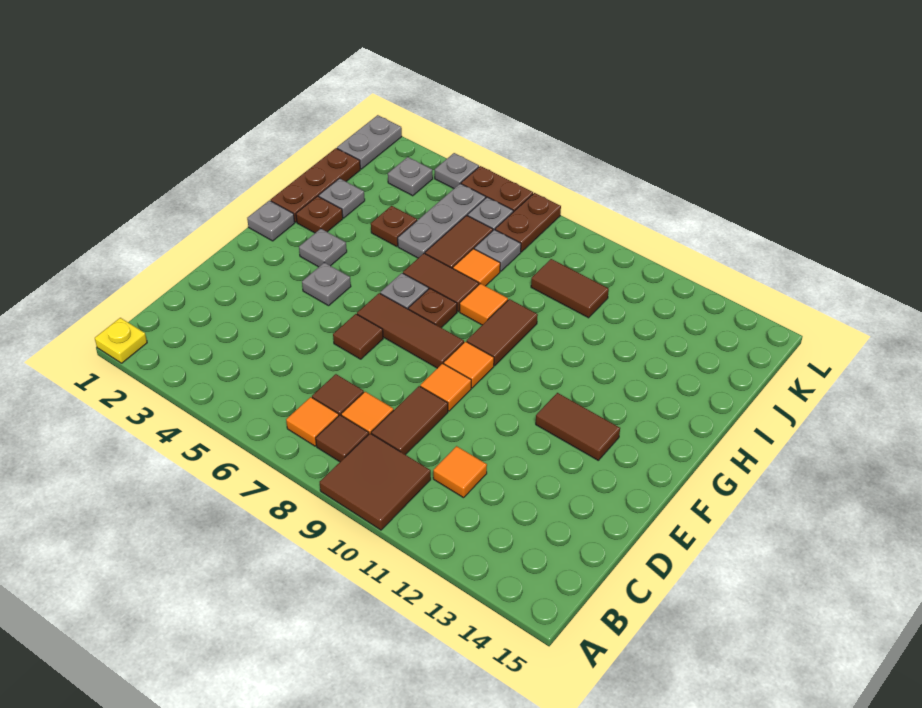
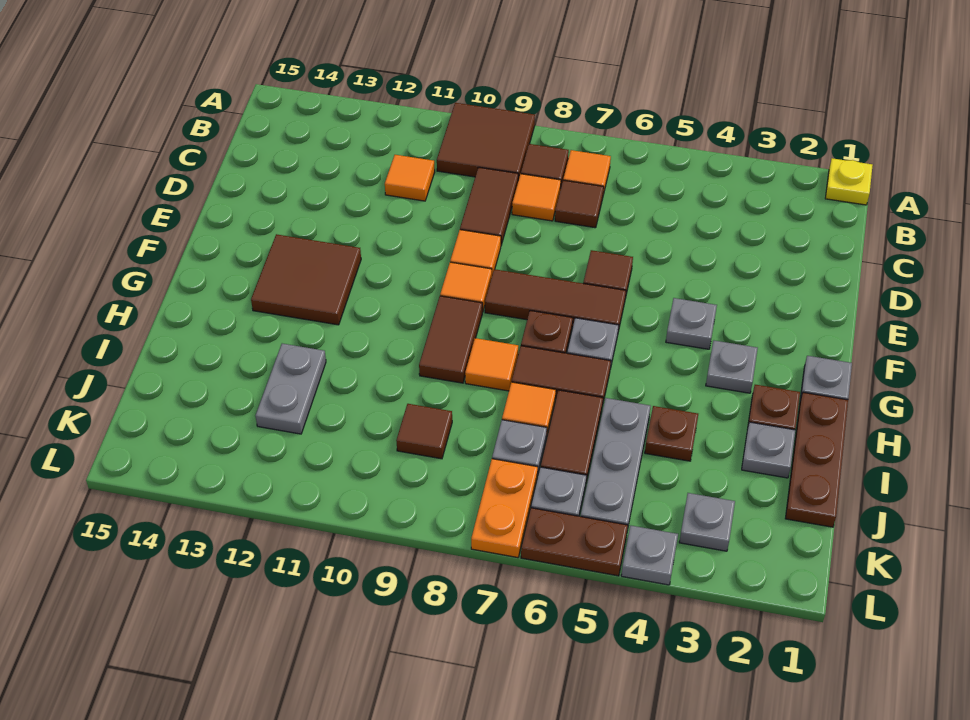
brown tile F12:F13 level 1 -> brown tile F12:G13 level 1
brown tile J9:J10 level 1 -> brown tile J9 level 1
grey plate K1:L1 level 1 -> grey plate I12:J12 level 1
brown plate K7:L7 level 1 -> orange plate K7:L7 level 1

